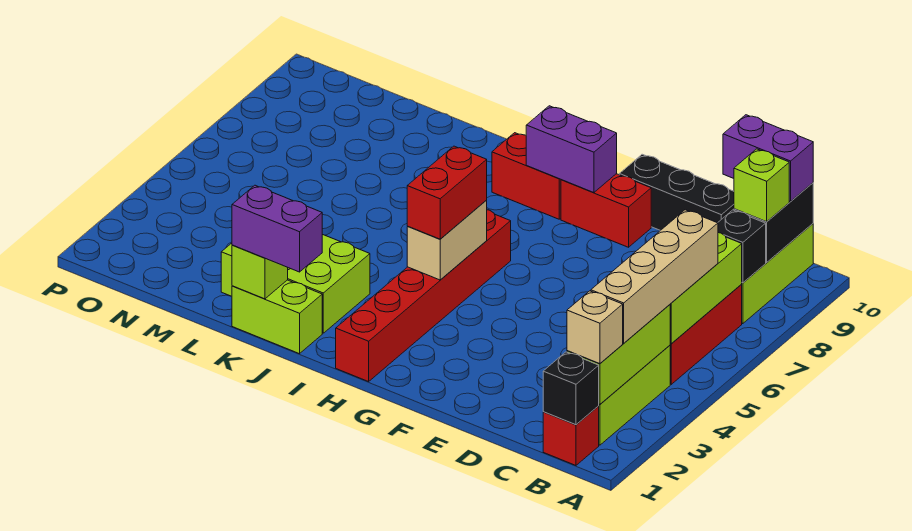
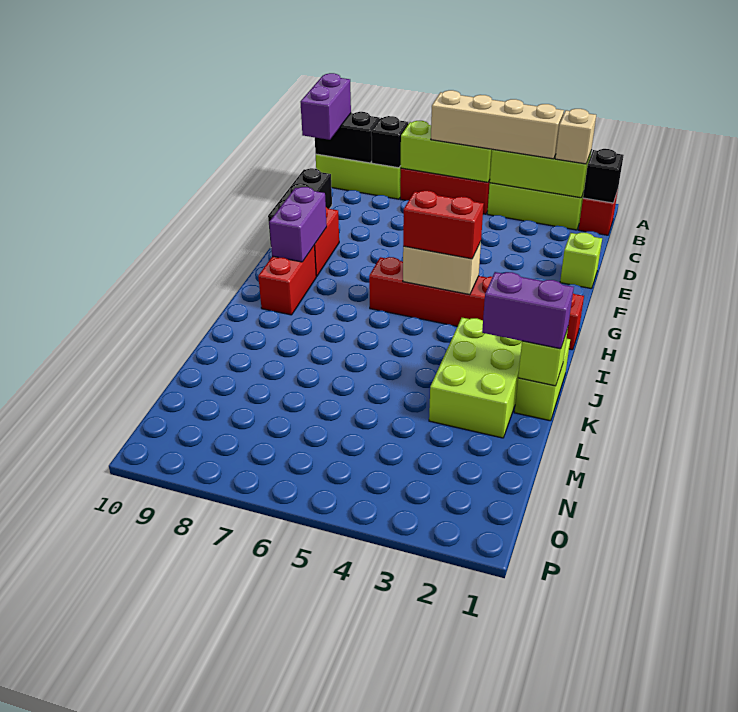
lime brick B9 level 3 -> lime brick E1 level 1
purple brick J1:K1 level 3 -> purple brick K1:K2 level 3

